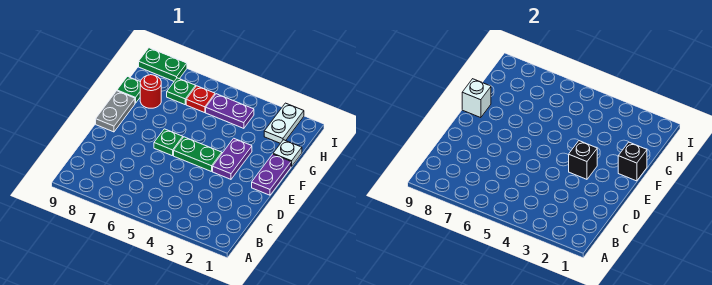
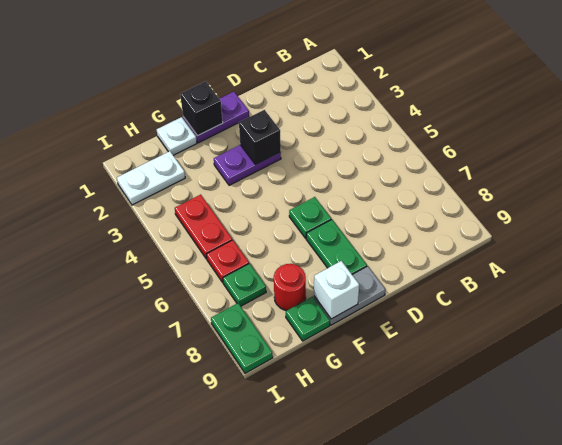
green plate E4:E5 level 1 -> green plate E7:E8 level 1
purple plate H4:H5 level 1 -> red plate H4:H5 level 1

